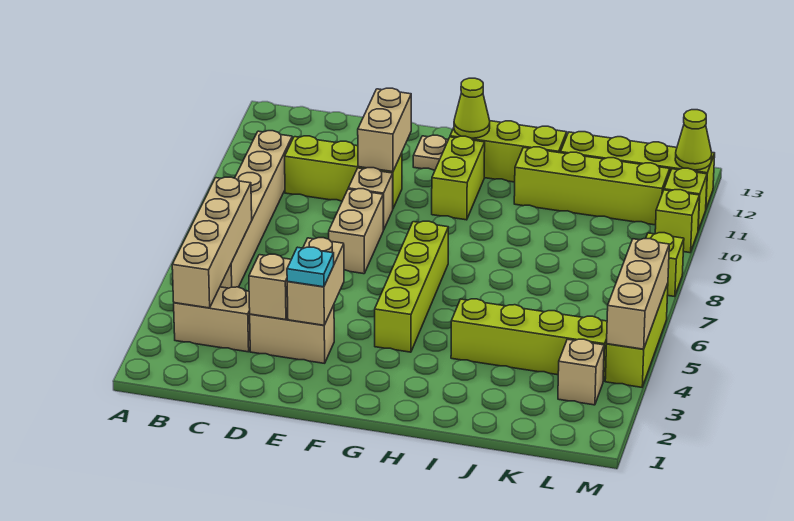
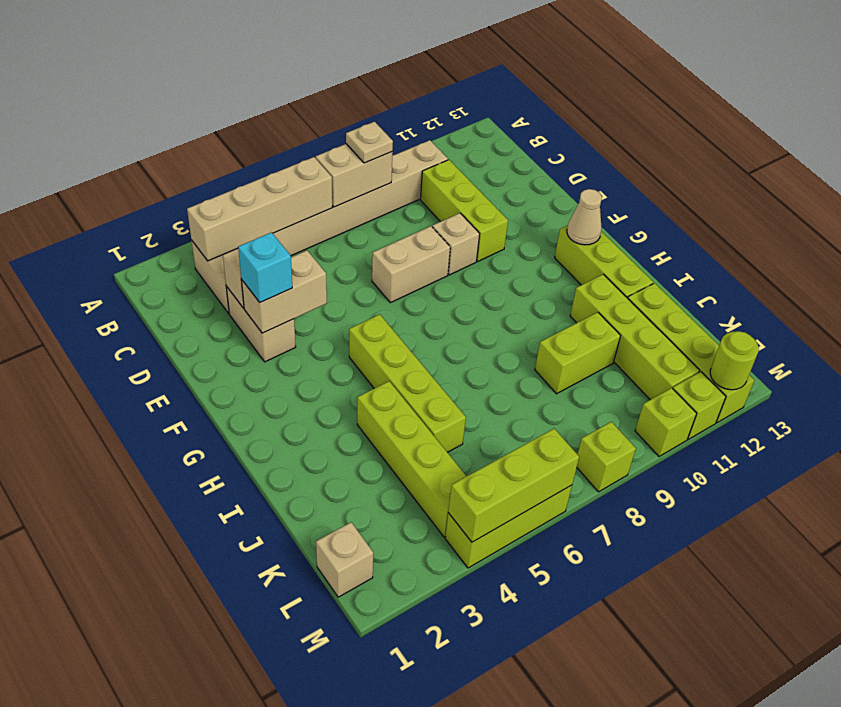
cyan plate E3 level 3 -> cyan brick E3 level 3
tan brick E10:E11 level 2 -> tan brick B7:B8 level 2
tan plate F12 level 1 -> tan plate B8 level 3
lime brick G4:G7 level 1 -> lime brick G5:J5 level 1
lime brick G10:G11 level 1 -> lime brick J9:J10 level 1
lime cone G12 level 2 -> tan cone G12 level 2
tan brick L3 level 1 -> tan brick L1 level 1
tan brick M4:M6 level 2 -> lime brick M4:M6 level 2
lime cone M12 level 2 -> lime round brick M12 level 2

